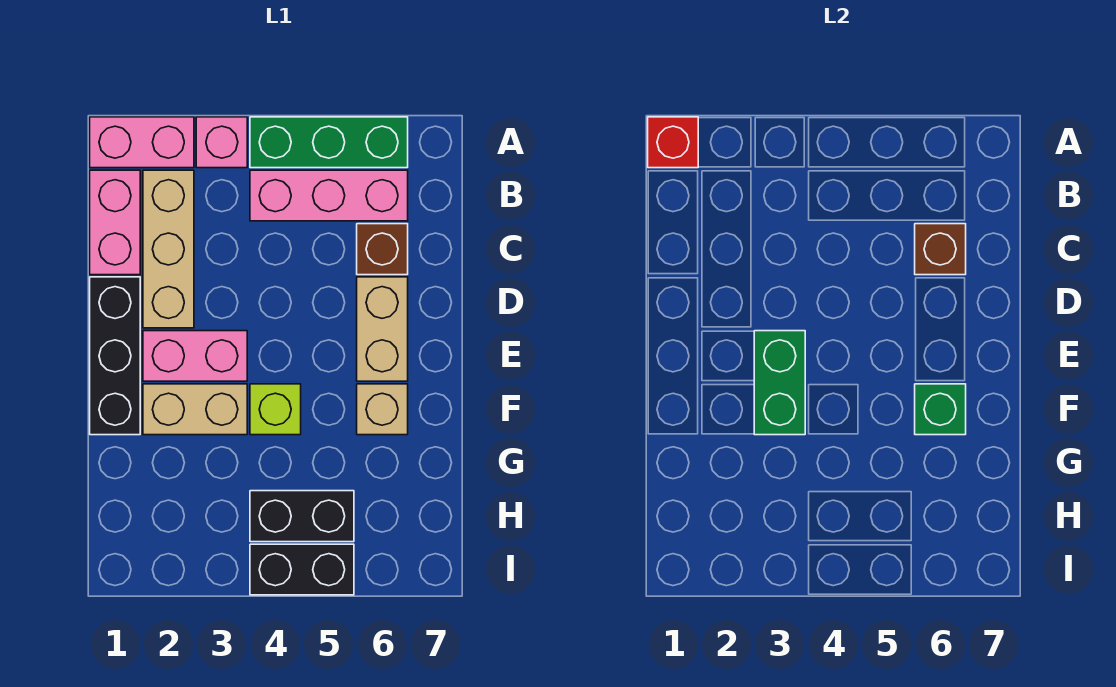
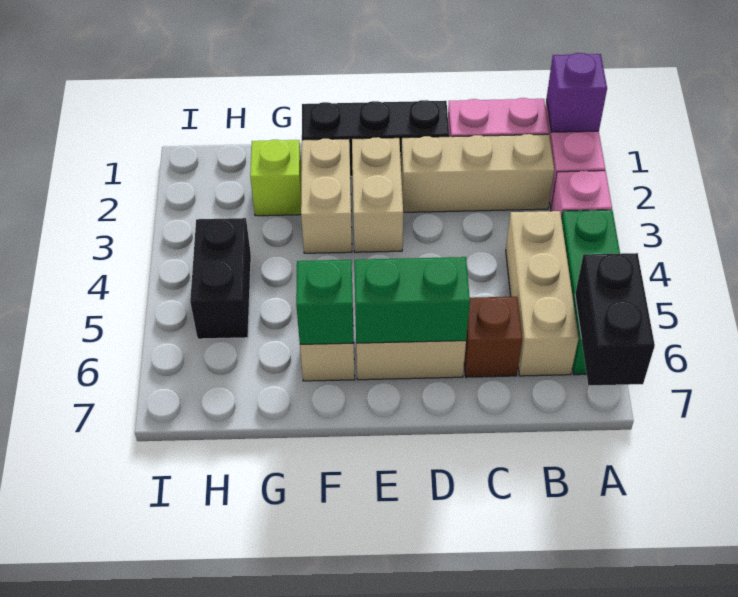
red brick A1 level 2 -> purple brick A1 level 2
pink brick B4:B6 level 1 -> tan brick B4:B6 level 1
brown brick C6 level 2 -> none
pink brick E2:E3 level 1 -> tan brick E2:E3 level 1
green brick E3:F3 level 2 -> green brick D6:E6 level 2
lime brick F4 level 1 -> lime brick G2 level 1
black brick I4:I5 level 1 -> black brick A6:A7 level 2

